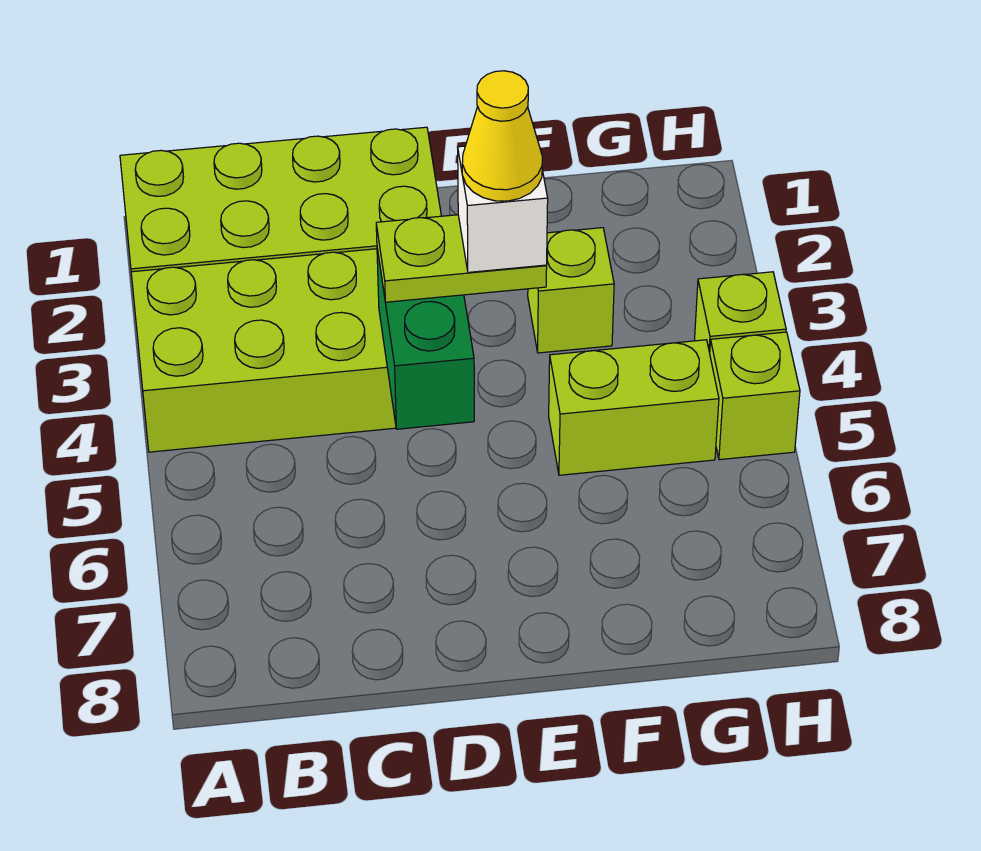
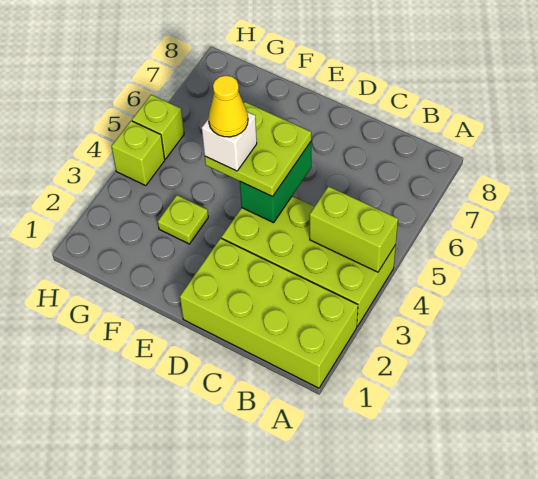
lime plate D4:E4 level 3 -> lime plate D4:E5 level 3
lime brick F3 level 1 -> lime plate F3 level 1
lime brick F5:G5 level 1 -> lime brick A4:B4 level 2

